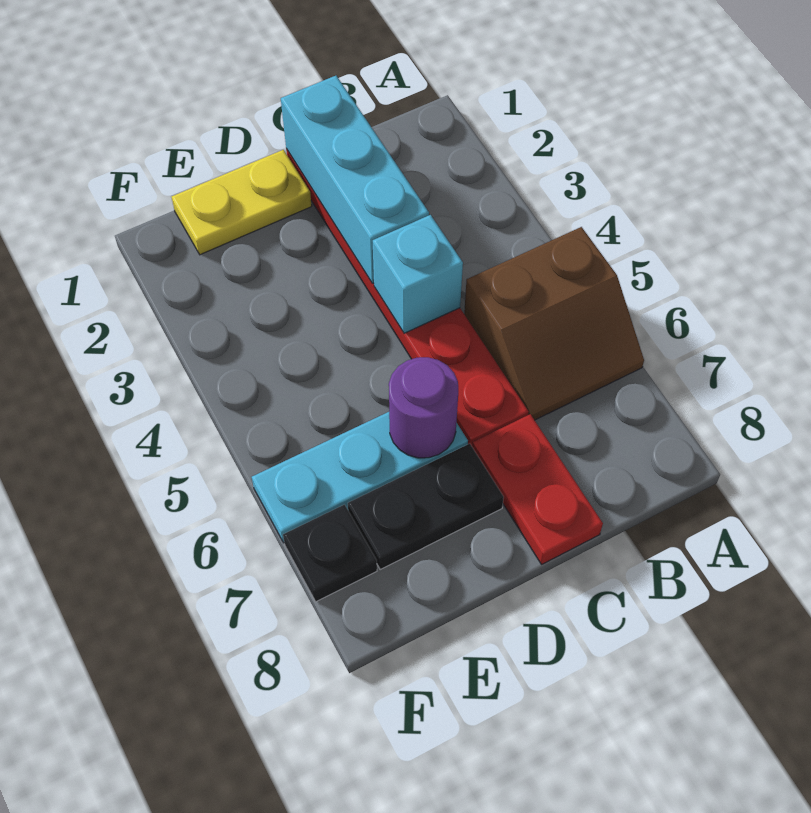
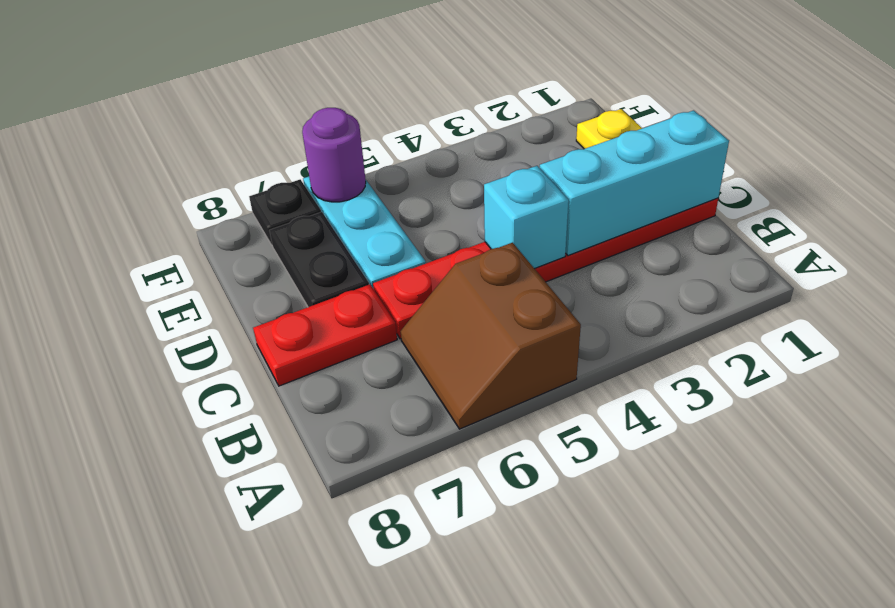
purple round brick D6 level 2 -> purple round brick F6 level 2

